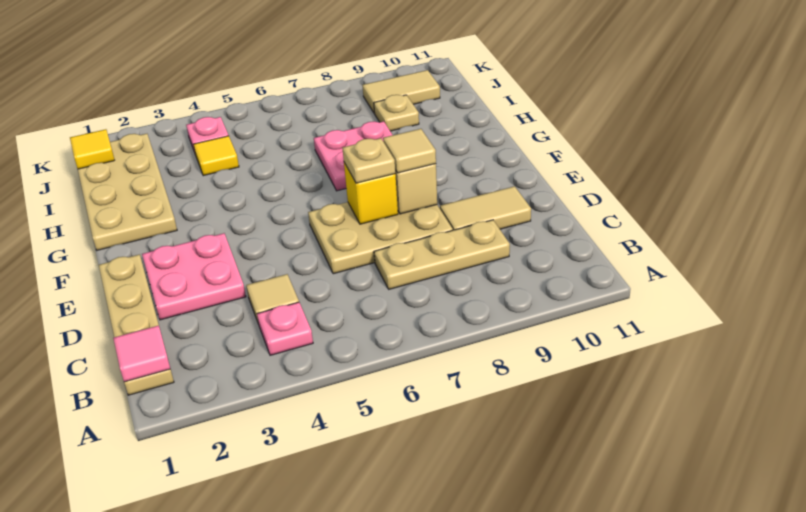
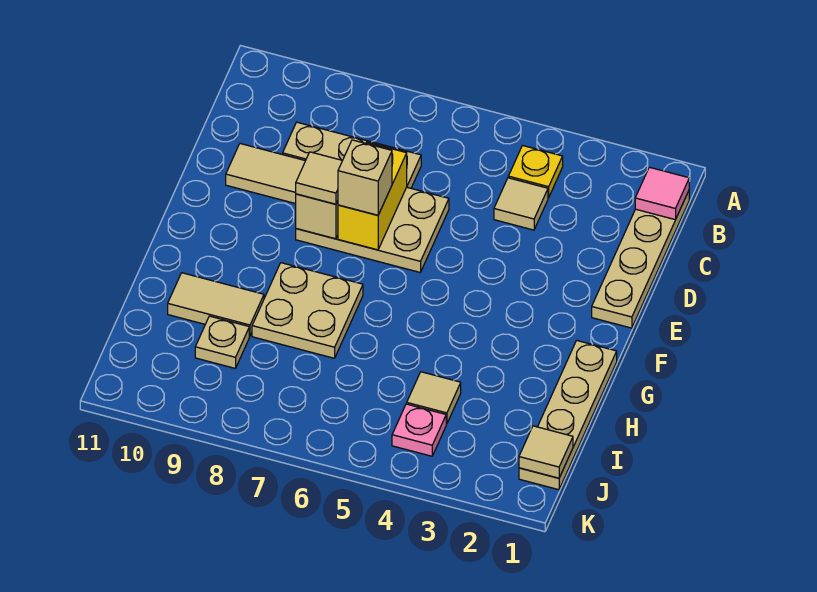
pink plate B4 level 1 -> yellow plate B4 level 1
pink plate D2:E3 level 1 -> none
yellow brick E7 level 2 -> yellow brick D7:E7 level 2
tan plate E7 level 3 -> tan brick E7 level 3
tan plate G1:J2 level 1 -> tan plate G1:J1 level 1
pink plate G7:H8 level 1 -> tan plate G7:H8 level 1
yellow tile I4 level 1 -> tan tile I4 level 1
yellow tile J1 level 2 -> tan tile J1 level 2
tan tile J9:J10 level 1 -> tan tile H9:H10 level 1

